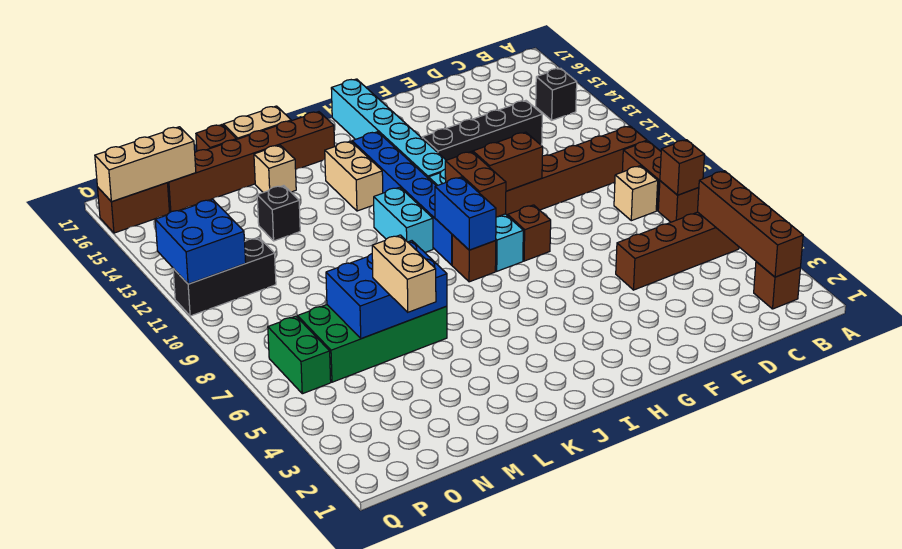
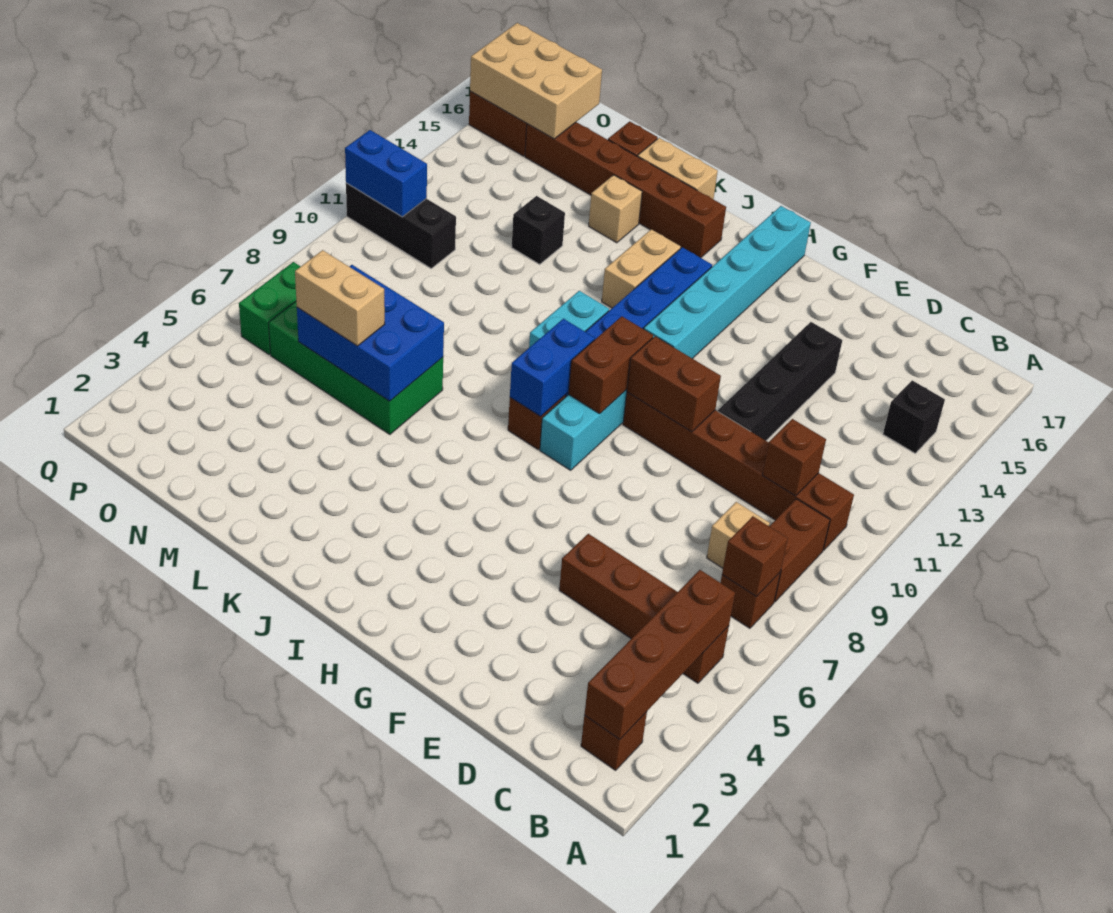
black brick D13:G13 level 1 -> black brick E11:E14 level 1
brown brick G8 level 1 -> brown brick C10 level 2
tan brick M5:M6 level 3 -> tan brick M6:N6 level 3
tan brick O16:Q16 level 2 -> tan brick O16:Q17 level 2
blue brick P11:Q12 level 2 -> blue brick P11:Q11 level 2

